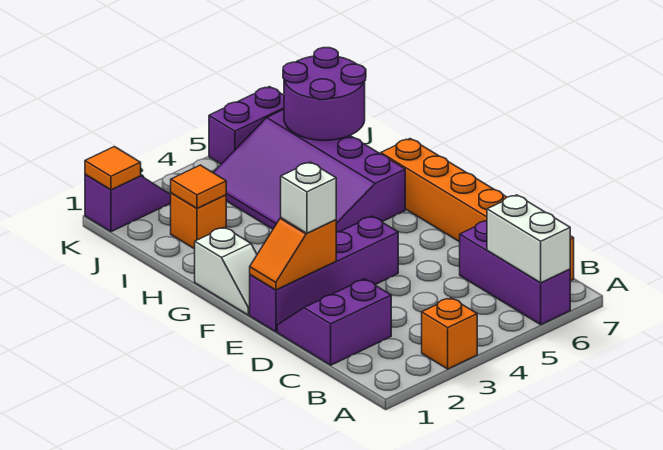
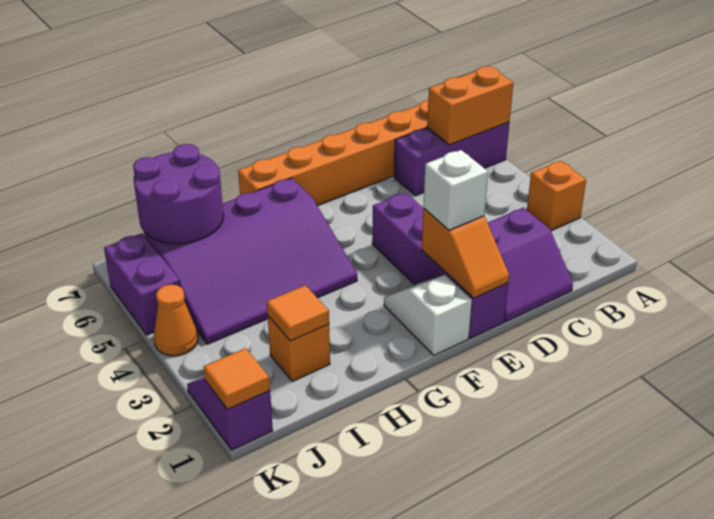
white brick A6:B6 level 2 -> orange brick A6:B6 level 2
purple slope C1:D2 level 1 top C -> purple slope C1:D2 level 1 top 2
white slope F1:G1 level 1 top G -> white slope F1:F2 level 1 top 1
none -> orange cone K4 level 1

